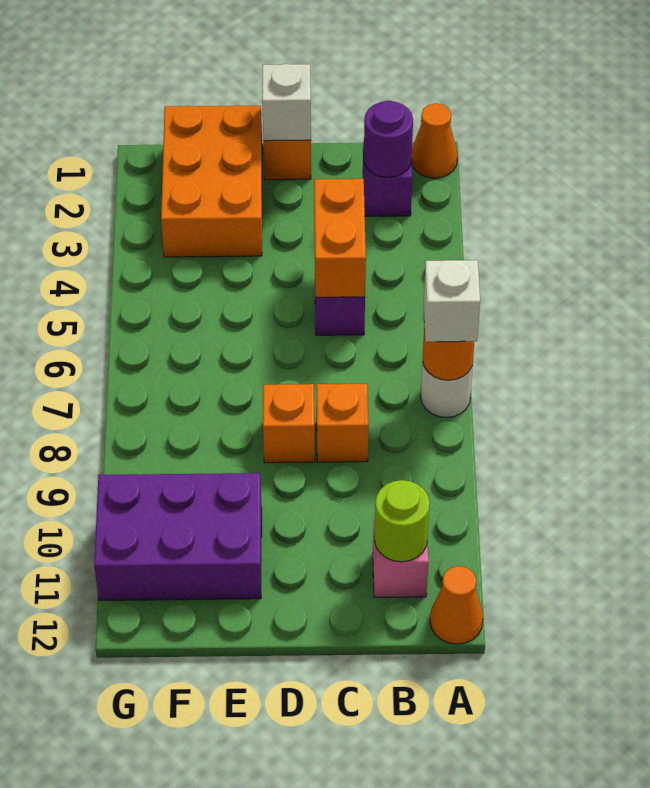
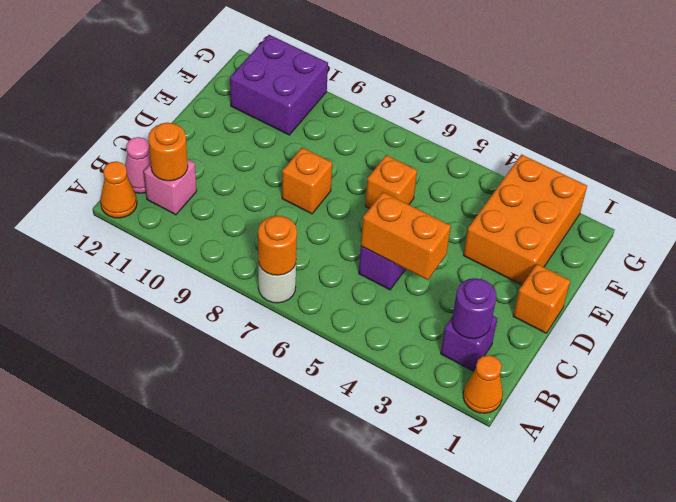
white brick A7 level 3 -> none
lime round brick B11 level 2 -> orange round brick B11 level 2
none -> pink cone B12 level 1
orange brick C8 level 1 -> orange brick E6 level 1
white brick D1 level 2 -> none
orange brick E1:F3 level 1 -> orange brick E2:G3 level 1
purple brick E10:G11 level 1 -> purple brick F10:G11 level 1

